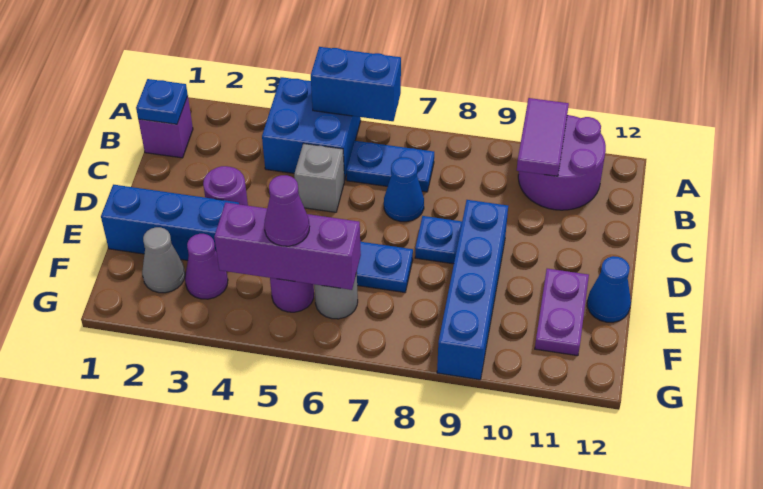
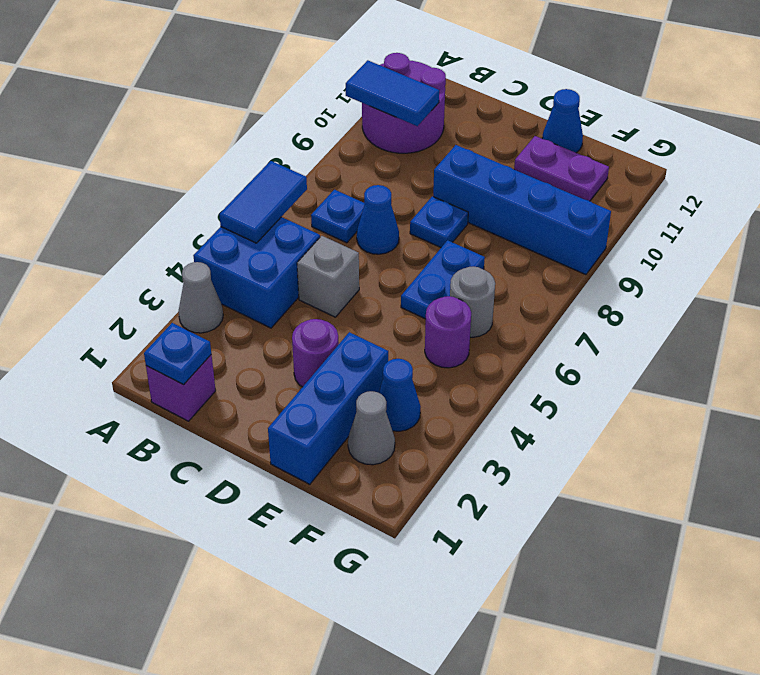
none -> grey cone A3 level 1
blue brick A5:A6 level 2 -> blue tile A5:A6 level 2
purple tile A10:B10 level 2 -> blue tile A10:B10 level 2
blue plate B6:B7 level 1 -> blue plate B7 level 1
purple cone F3 level 1 -> blue cone F3 level 1
purple brick F4:F6 level 2 -> none
purple cone F5 level 3 -> none

